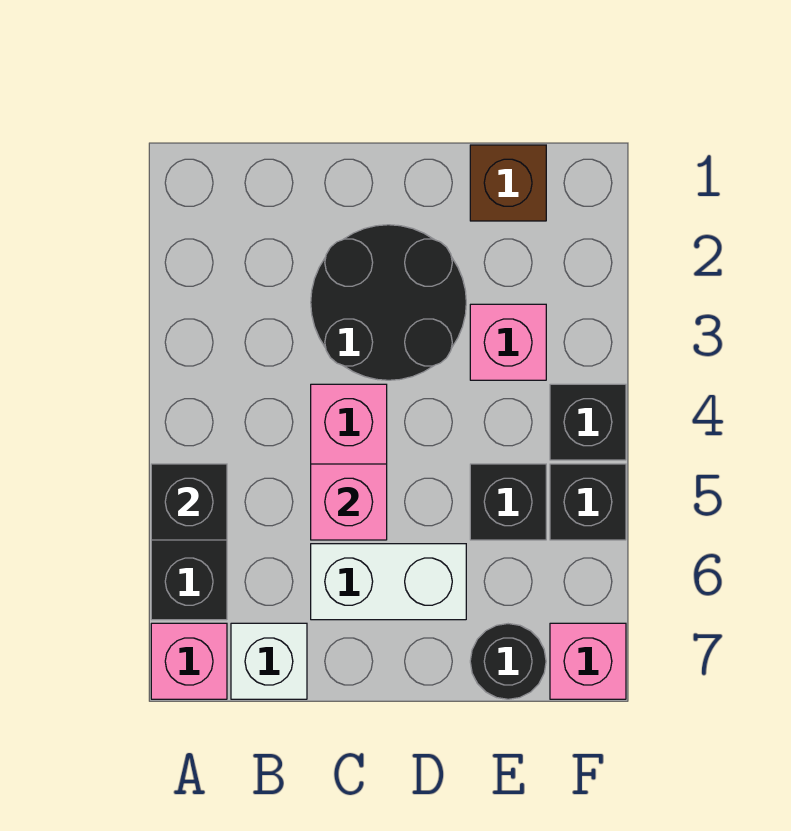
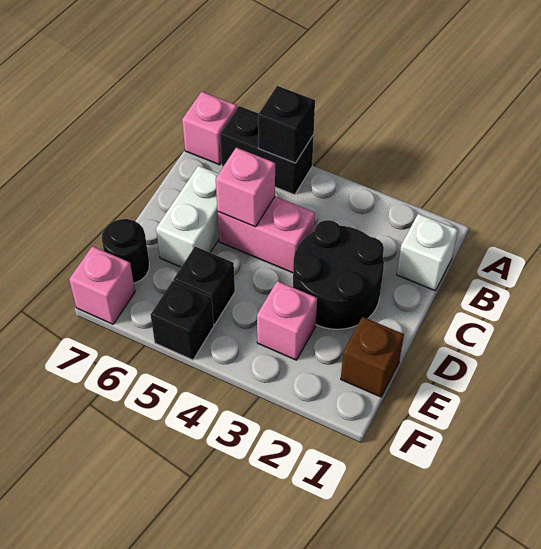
white brick B7 level 1 -> white brick B1 level 1
black brick F4 level 1 -> none

